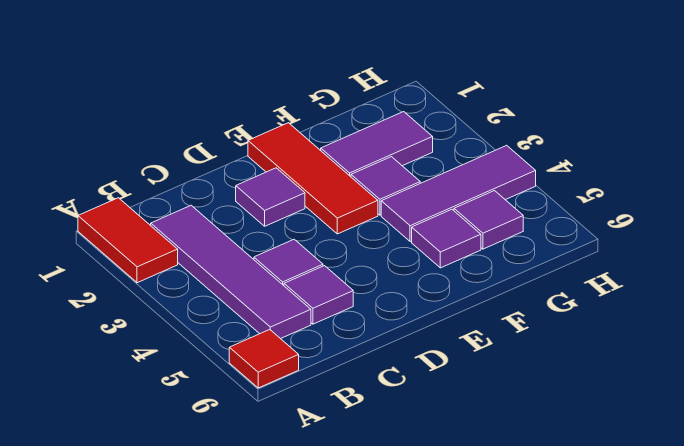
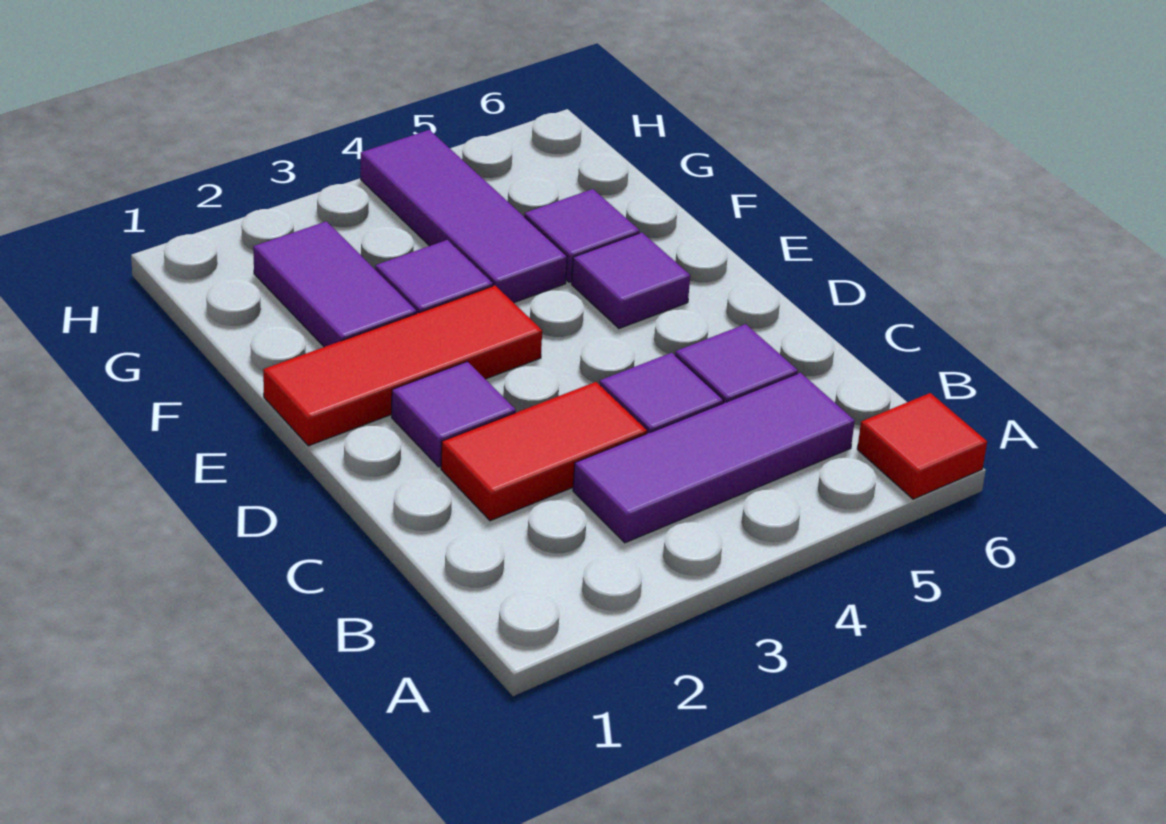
red tile A1:A2 level 1 -> red tile C2:C3 level 1
purple tile B2:B5 level 1 -> purple tile B3:B5 level 1
purple tile G5 level 1 -> purple tile E5 level 1

